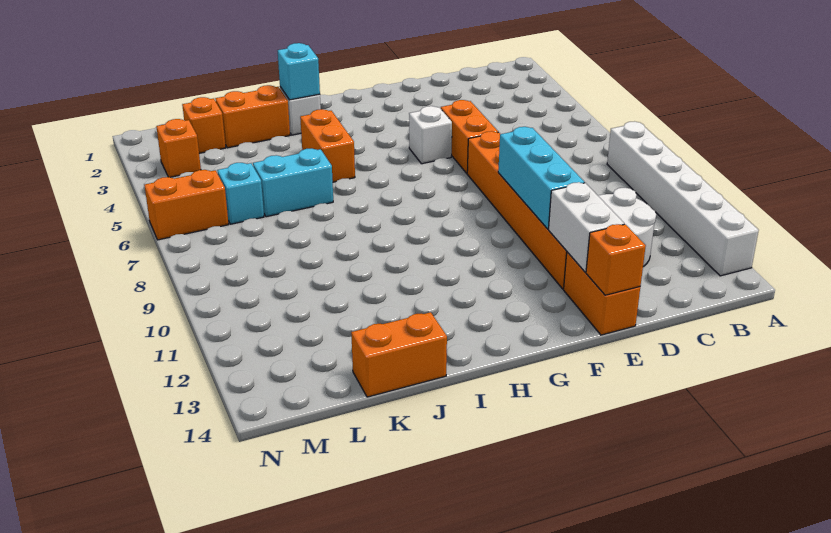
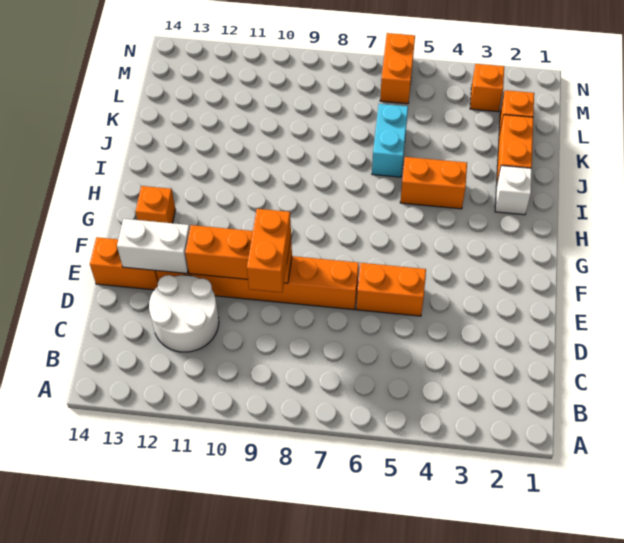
white brick A8:A13 level 1 -> none
cyan brick E9:E11 level 2 -> orange brick E9:E11 level 2
orange brick E14 level 2 -> orange brick G13 level 1
white brick F5 level 1 -> none
cyan brick I2 level 2 -> none
orange brick J14:K14 level 1 -> orange brick D9:E9 level 3
cyan brick L6 level 1 -> none

